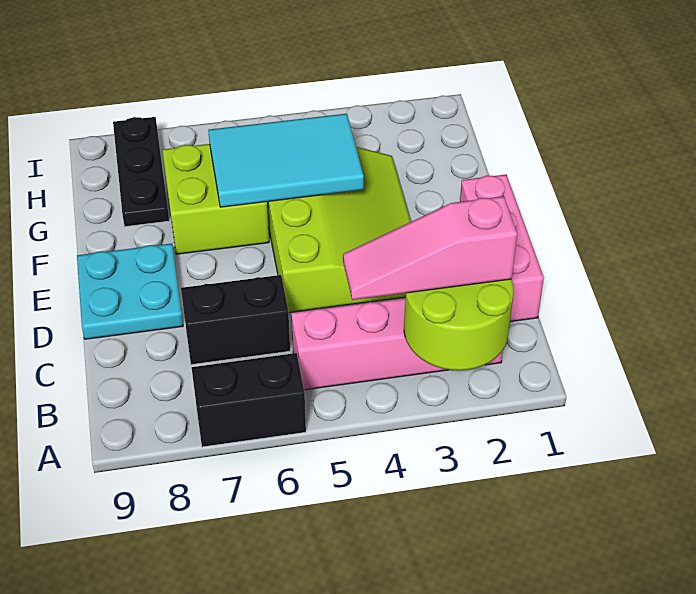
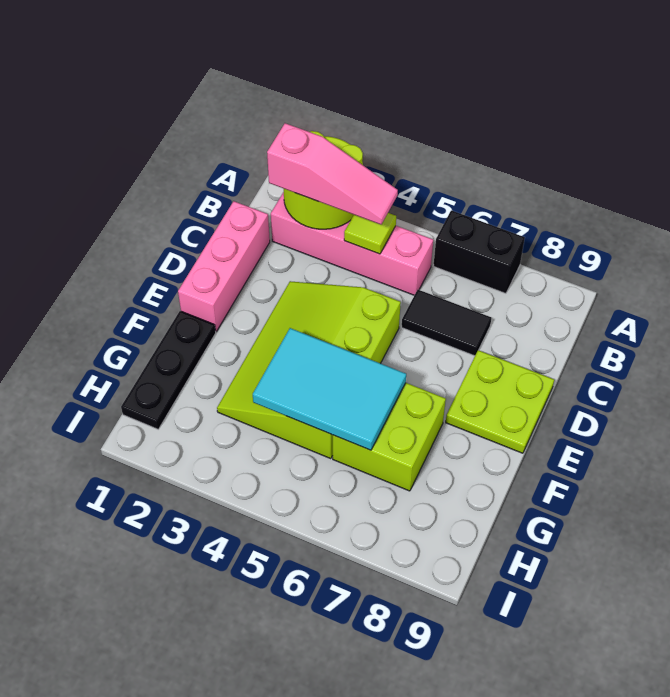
none -> lime tile B4 level 2
black brick C6:C7 level 1 -> black tile C6:C7 level 1
cyan plate D8:E9 level 1 -> lime plate D8:E9 level 1
black plate G8:I8 level 1 -> black plate F1:H1 level 1

